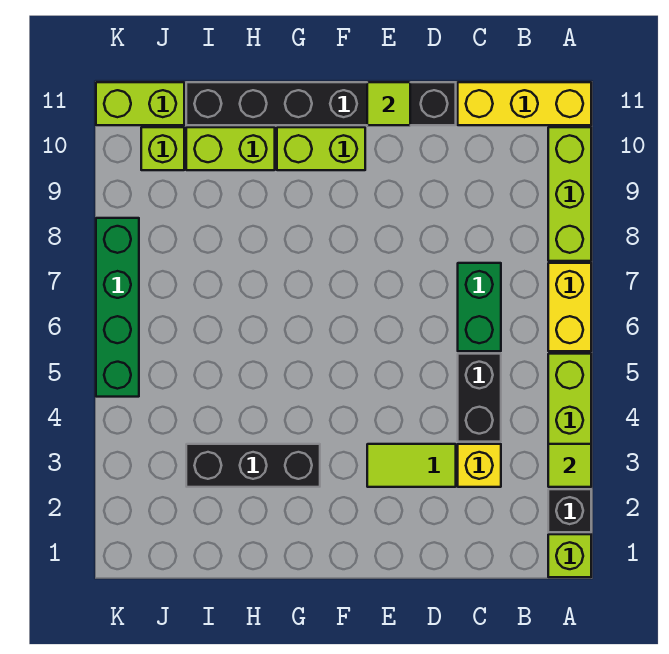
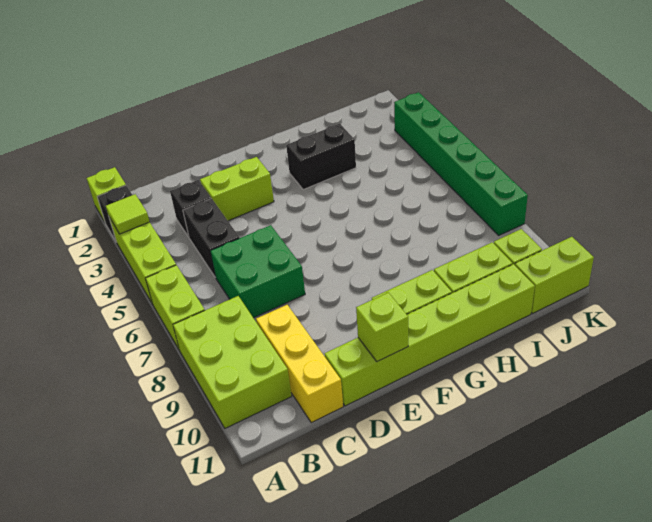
yellow brick A6:A7 level 1 -> lime brick A6:A7 level 1
lime brick A8:A10 level 1 -> lime brick A8:B10 level 1
yellow brick A11:C11 level 1 -> yellow brick C9:C11 level 1
yellow brick C3 level 1 -> black brick C3 level 1
green brick C6:C7 level 1 -> green brick C6:D7 level 1
lime tile D3:E3 level 1 -> lime brick D3:E3 level 1
black brick D11:I11 level 1 -> lime brick D11:I11 level 1
lime tile E11 level 2 -> lime brick E11 level 2
black brick G3:I3 level 1 -> black brick G3:H3 level 1
green brick K5:K8 level 1 -> green brick K3:K8 level 1

